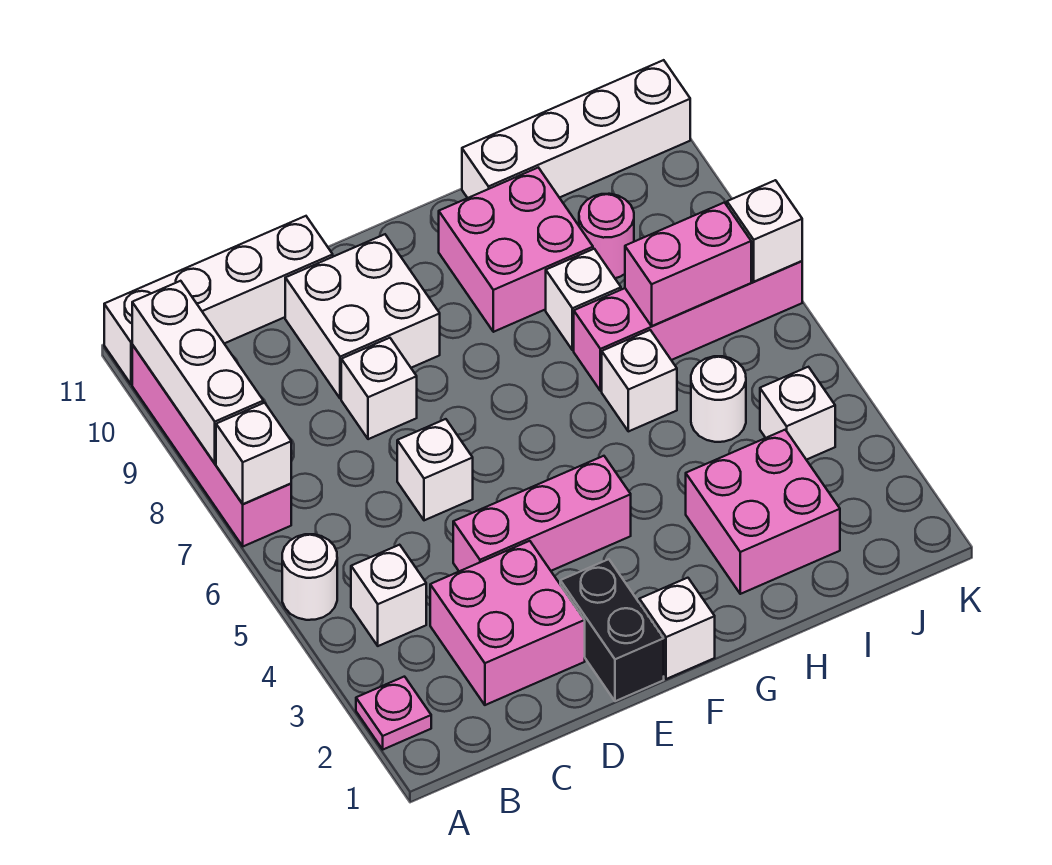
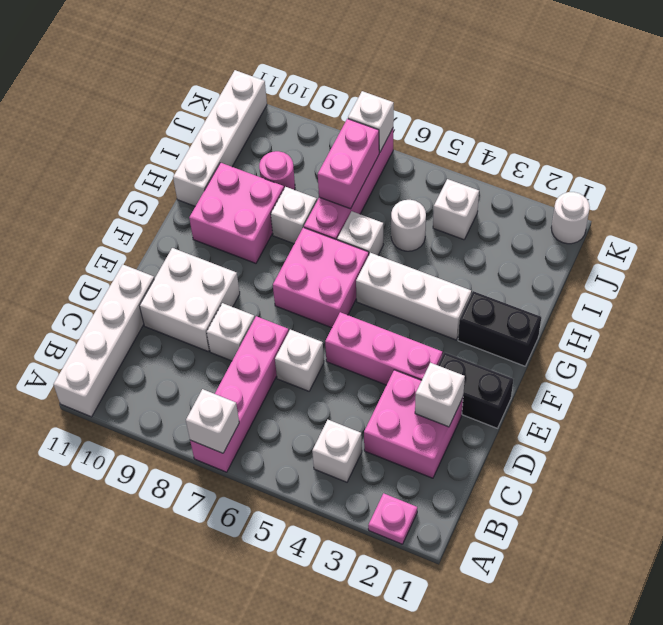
white round brick A5 level 1 -> white round brick K1 level 1
pink brick A7:A10 level 1 -> pink brick A7:D7 level 1
white brick A8:A10 level 2 -> white brick G3:G5 level 1
pink brick D4:F4 level 1 -> pink brick E3:E5 level 1
white brick F1 level 1 -> white brick D2 level 2
none -> black brick G1:G2 level 1
pink brick H2:I3 level 1 -> pink brick F6:G7 level 1

